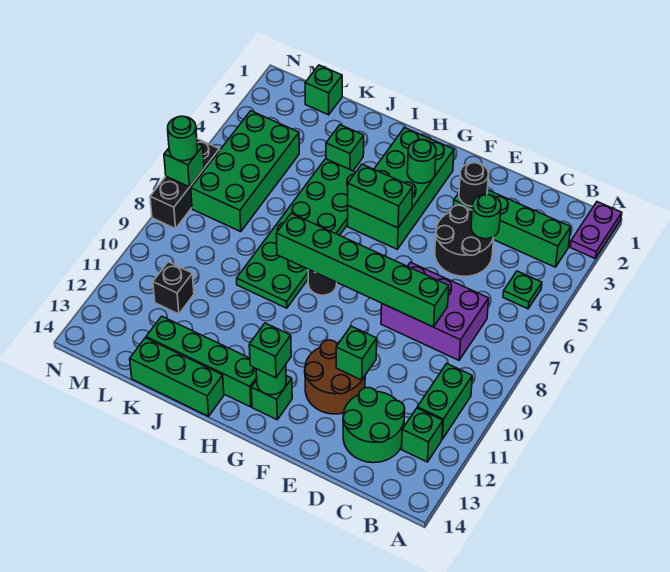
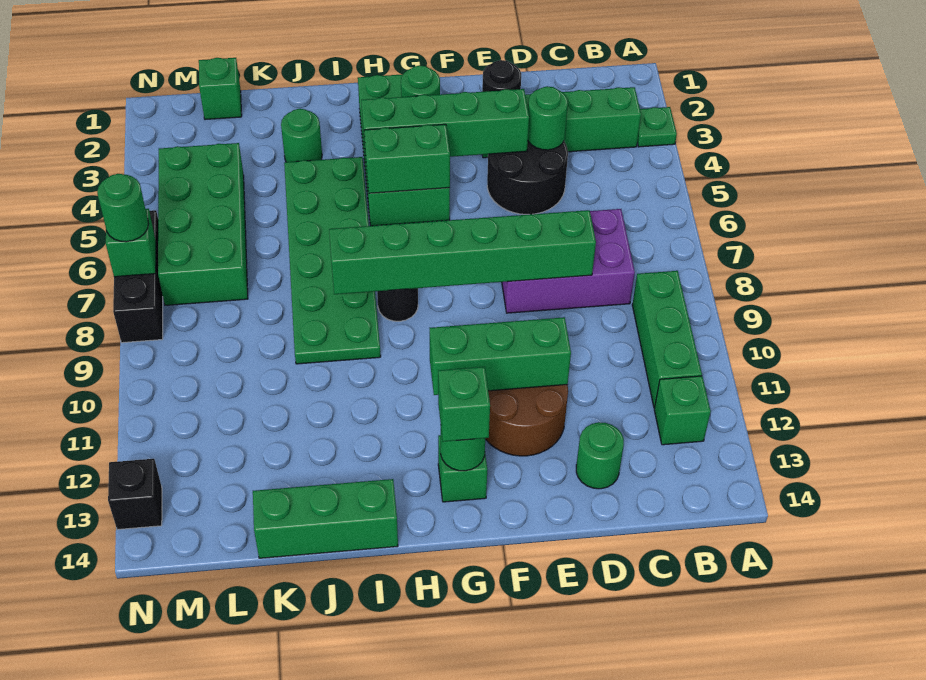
purple plate A1:A2 level 1 -> none
green plate B5 level 1 -> green plate A3 level 1
green brick B10:B11 level 1 -> green brick B9:B11 level 1
green round brick C12:D13 level 1 -> green round brick D13 level 1
green brick E11 level 2 -> green brick E11:G11 level 2
green brick H13:K13 level 1 -> green brick E4:H4 level 2
green brick J3 level 1 -> green round brick J3 level 1
black brick L11 level 1 -> black brick N13 level 1

